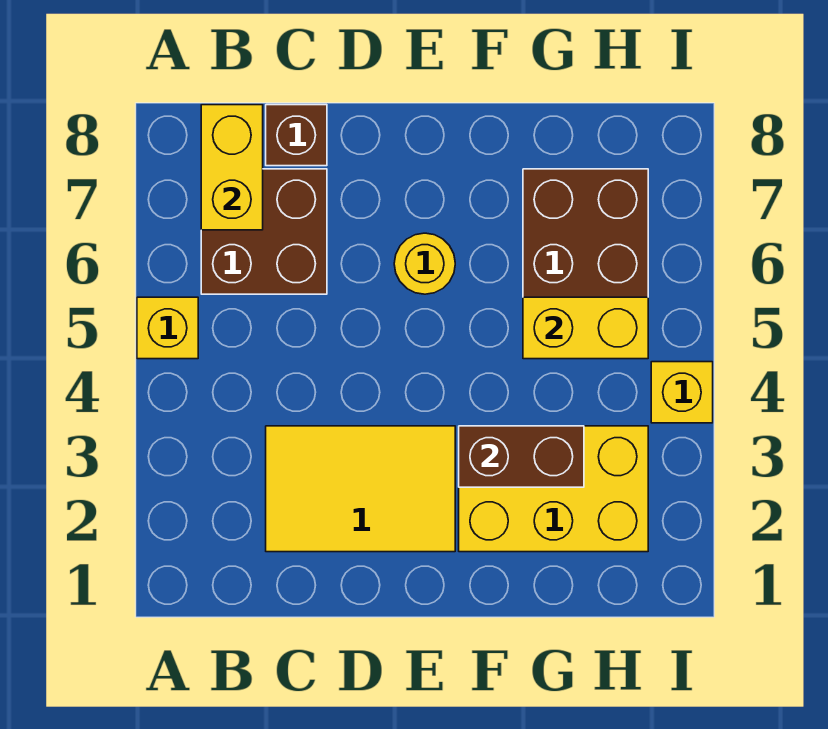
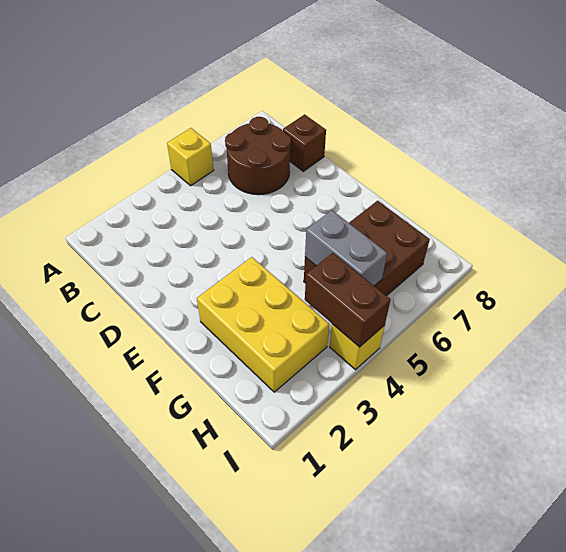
brown brick B6:C7 level 1 -> brown round brick B6:C7 level 1
yellow brick B7:B8 level 2 -> none
yellow tile C2:E3 level 1 -> none
yellow round brick E6 level 1 -> none
brown brick F3:G3 level 2 -> brown brick H4:I4 level 2
yellow brick G5:H5 level 2 -> grey brick G5:H5 level 2

